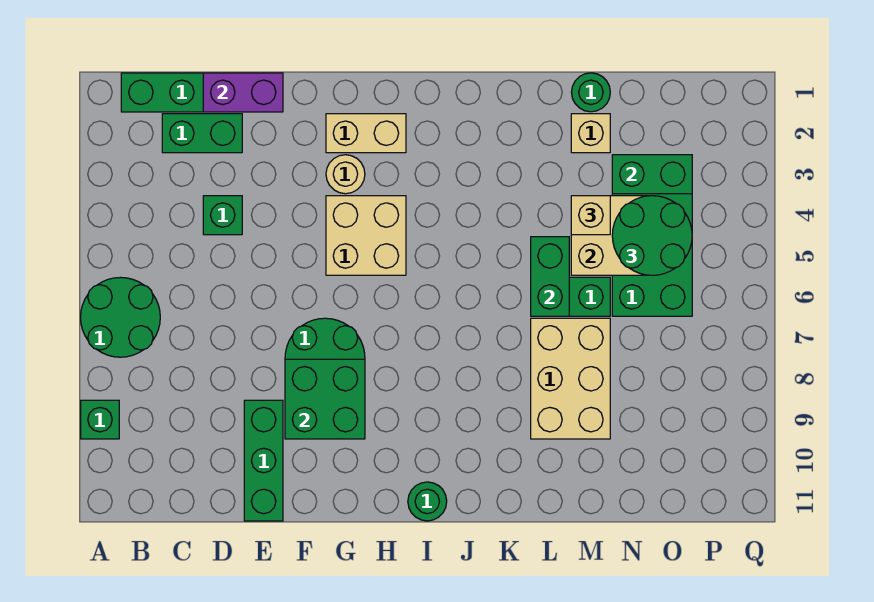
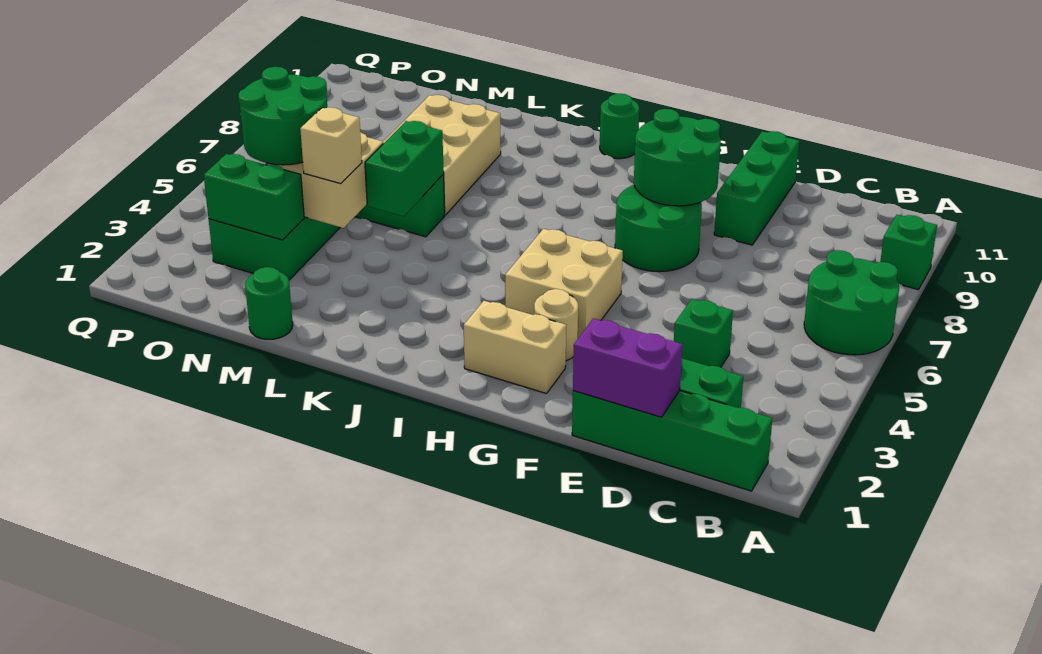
green brick F8:G9 level 2 -> green round brick F8:G9 level 2
tan brick M2 level 1 -> none

